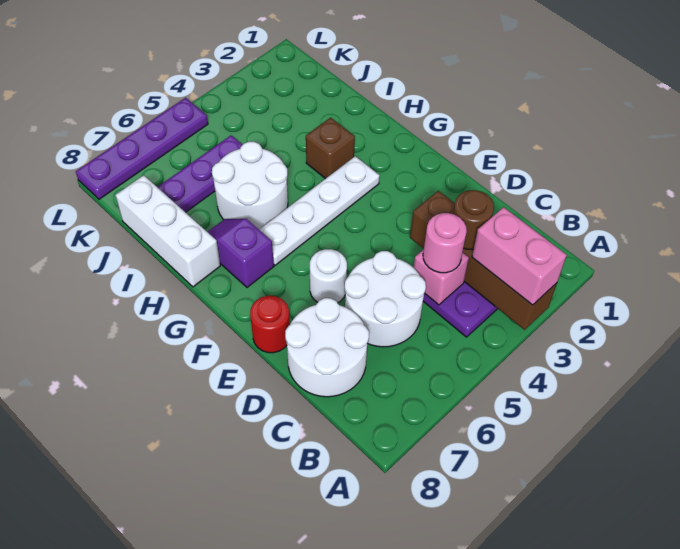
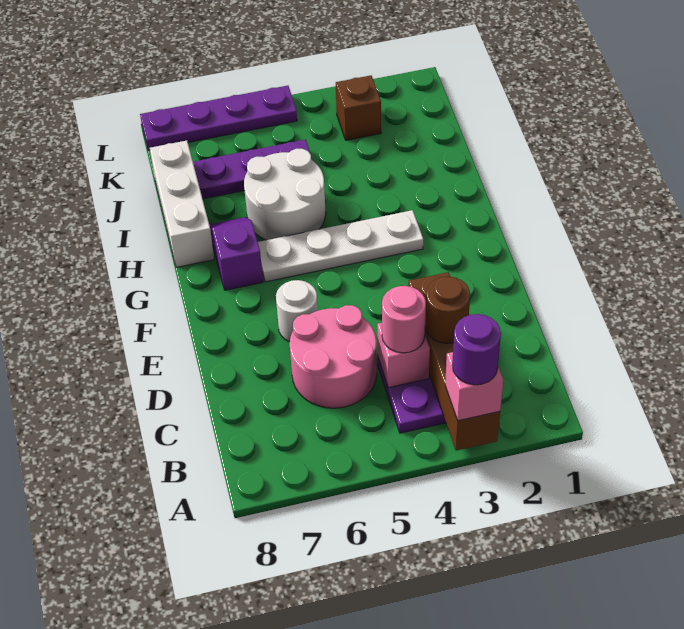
pink brick A3:B3 level 3 -> pink brick A3 level 3
none -> purple round brick A3 level 4
white round brick C5:D6 level 1 -> pink round brick C5:D6 level 1
white round brick C7:D8 level 1 -> none
red round brick E8 level 1 -> none
brown brick H3 level 1 -> brown brick K3 level 1

